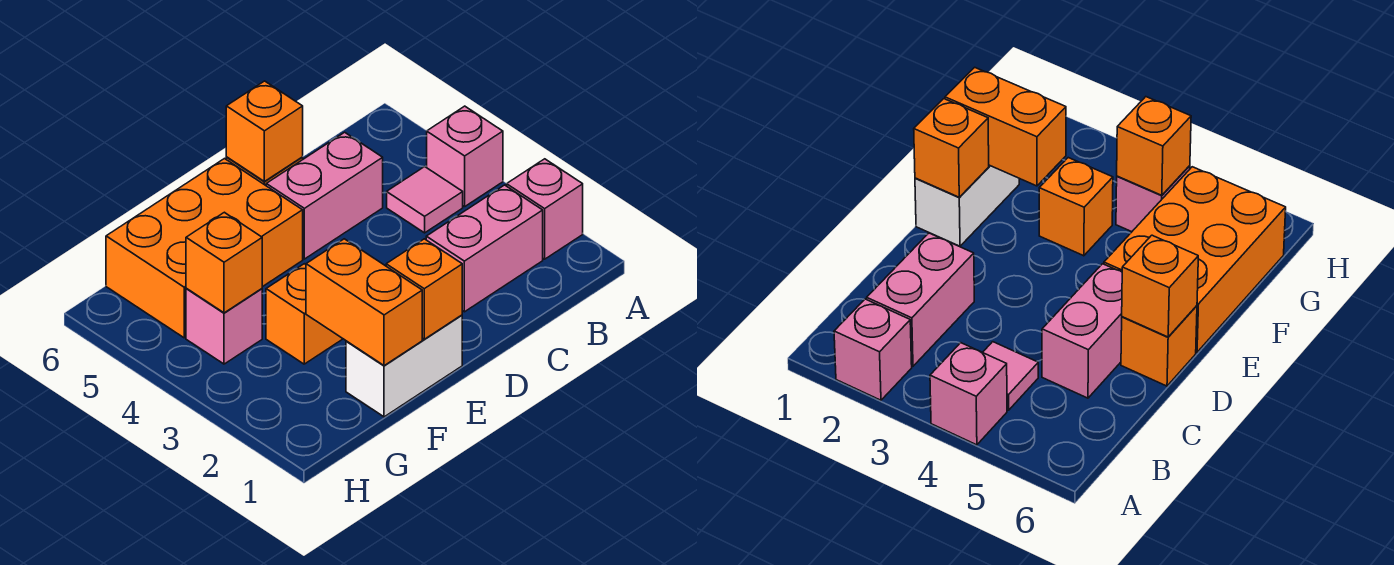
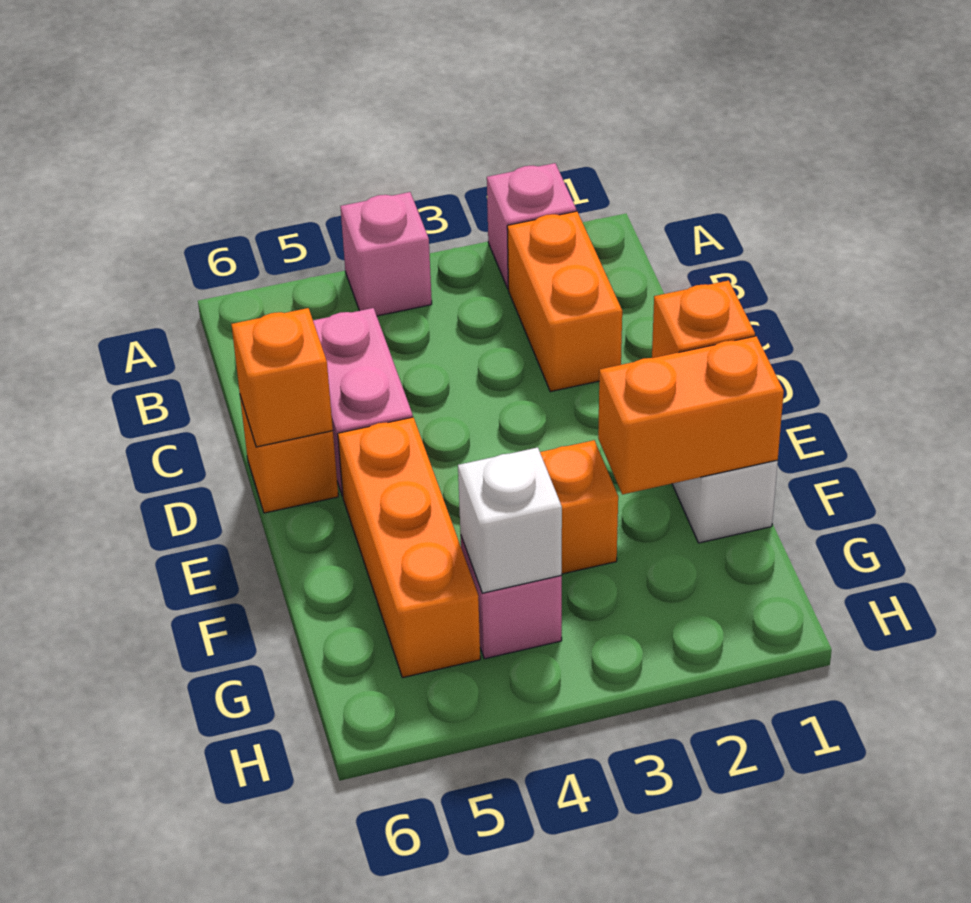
pink brick B2:C2 level 1 -> orange brick B2:C2 level 1
pink tile B4 level 1 -> none
orange brick E5:G6 level 1 -> orange brick E5:G5 level 1
orange brick G4 level 2 -> white brick G4 level 2

